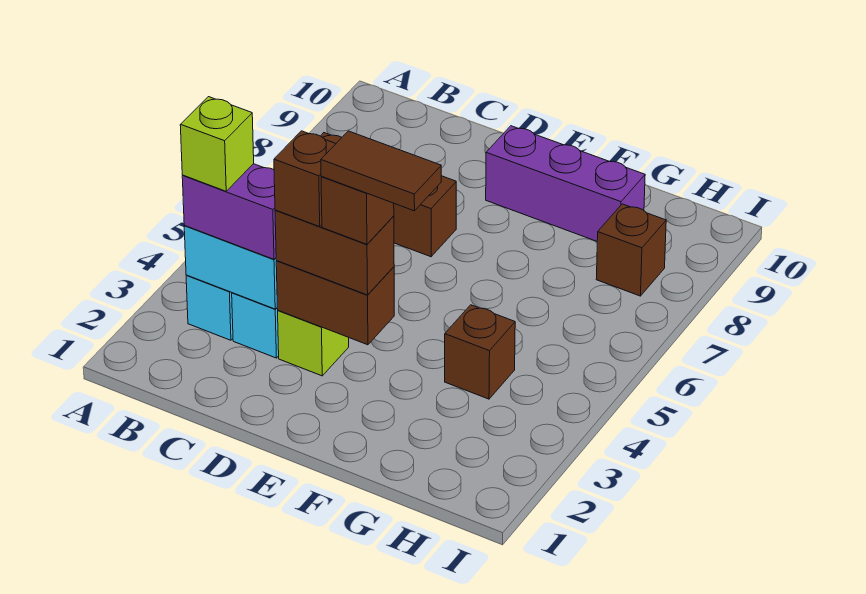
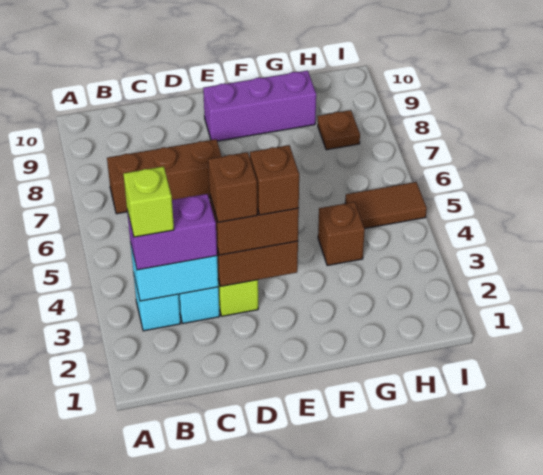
brown tile E3:F3 level 5 -> brown tile H5:I5 level 1
brown brick H8 level 1 -> brown plate H8 level 1

